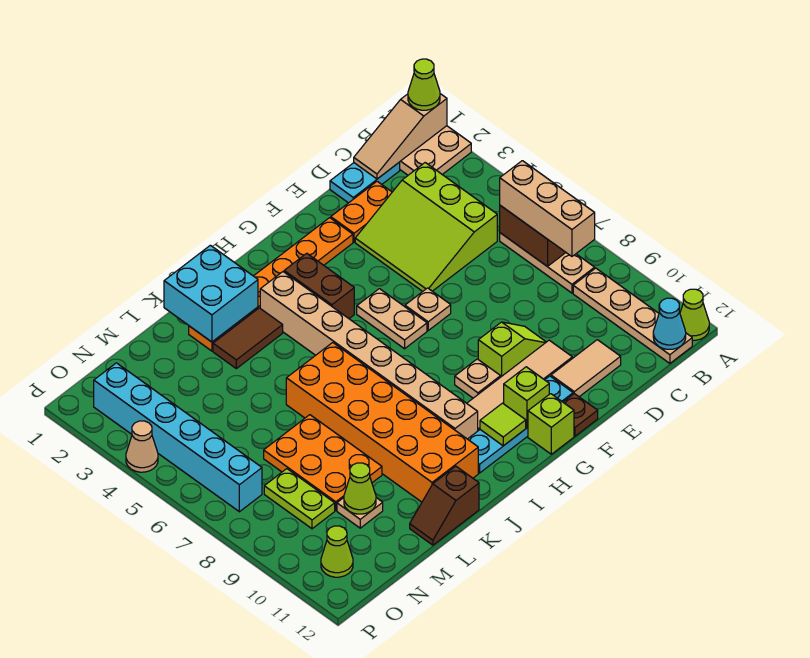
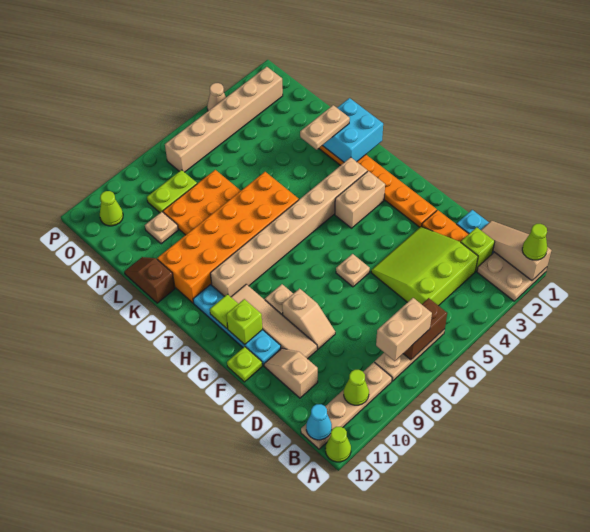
tan brick B6:B8 level 3 -> tan brick B7:B8 level 3
tan tile D11:E11 level 1 -> tan slope D11:E11 level 1 top D
lime slope E9:F9 level 1 top F -> tan slope E9:F9 level 1 top F
brown plate F12 level 1 -> lime plate F12 level 1
tan plate G5:G6 level 1 -> tan plate K2:K3 level 3
lime brick G12 level 1 -> lime brick C2 level 1
brown brick H3:H4 level 1 -> tan brick H3:H4 level 1
brown tile J3:K3 level 1 -> none
lime cone M10 level 2 -> lime cone B10 level 2
cyan brick O2:O7 level 1 -> tan brick O2:O7 level 1

